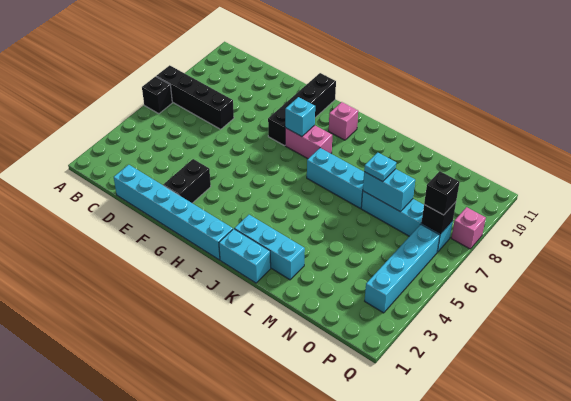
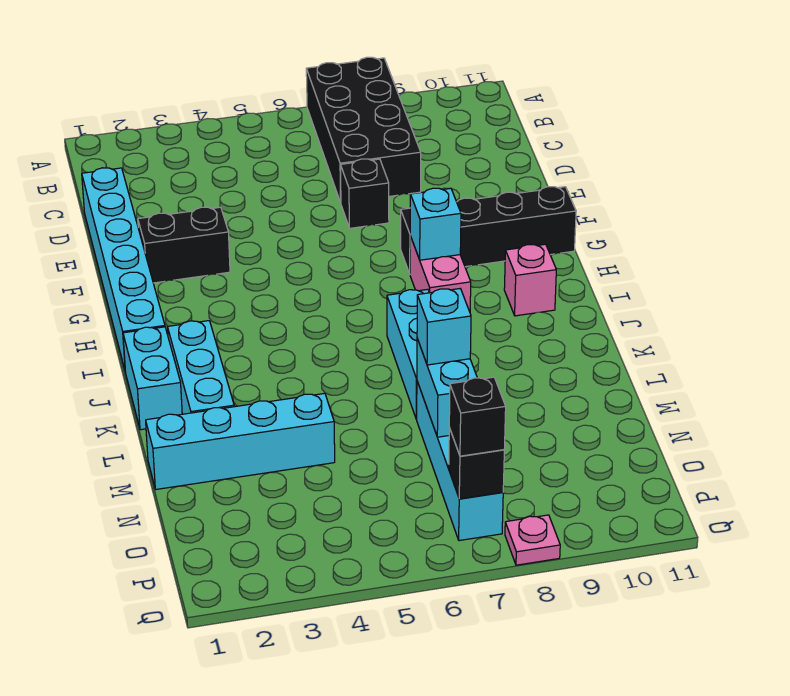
black brick A6 level 1 -> black brick E7 level 1
black brick A7:D7 level 1 -> black brick A7:D8 level 1
cyan plate M7 level 3 -> cyan brick M7 level 3
cyan brick P3:P6 level 1 -> cyan brick M1:M4 level 1
pink brick Q8 level 1 -> pink plate Q8 level 1

